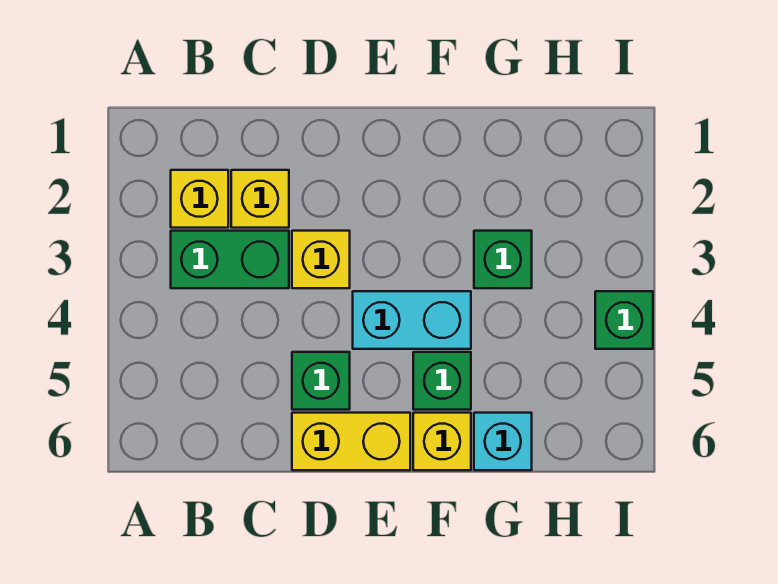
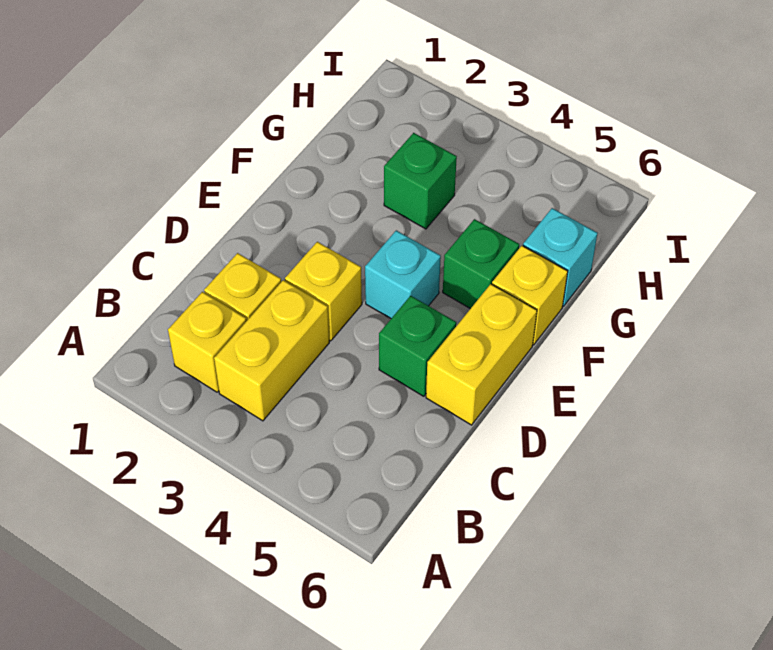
green brick B3:C3 level 1 -> yellow brick B3:C3 level 1
cyan brick E4:F4 level 1 -> cyan brick E4 level 1
green brick I4 level 1 -> none

